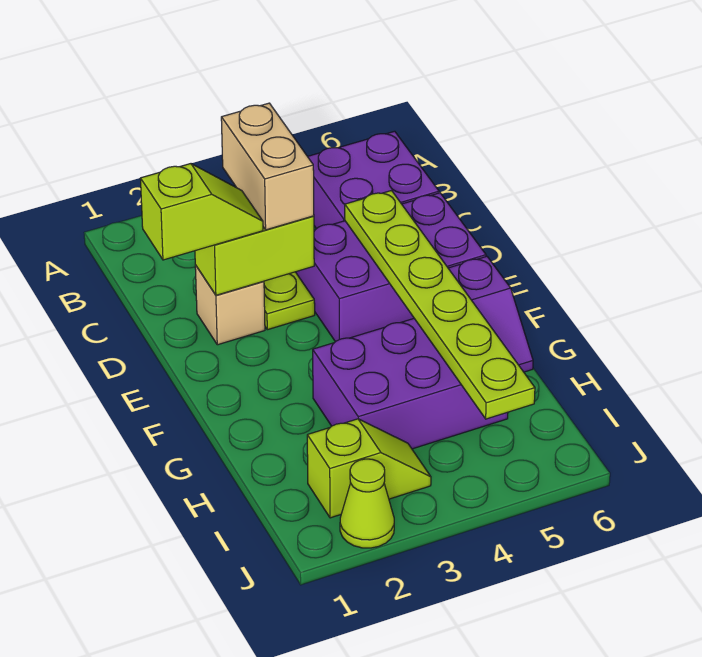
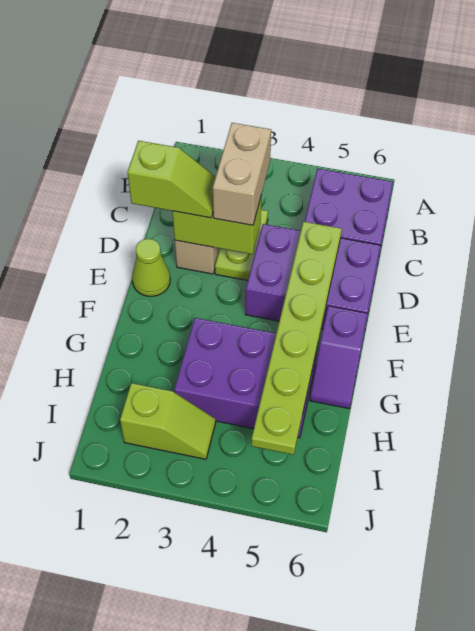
lime cone J2 level 1 -> lime cone E1 level 1

